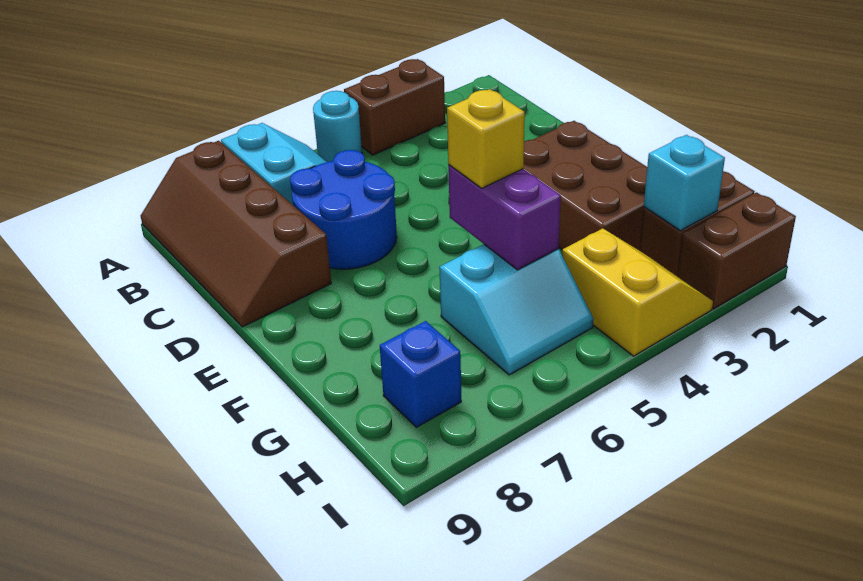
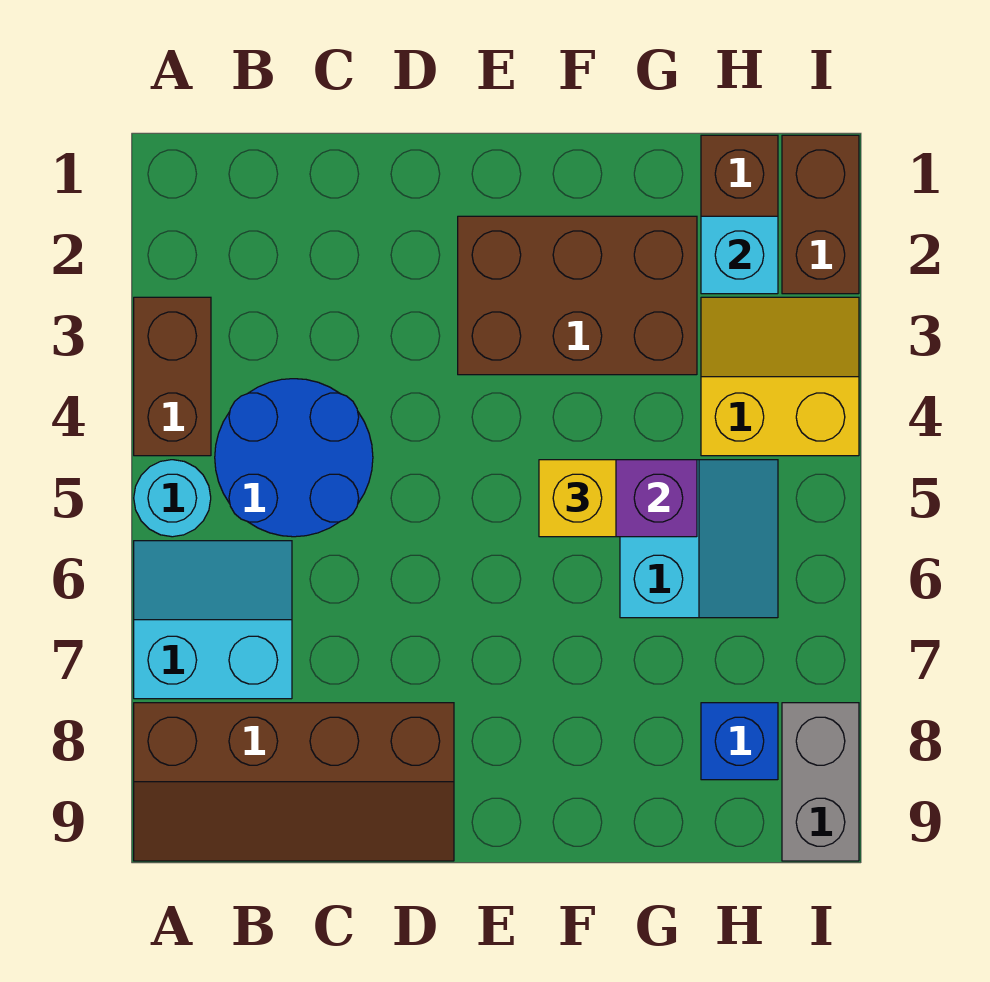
blue round brick C6:D7 level 1 -> blue round brick B4:C5 level 1
none -> grey brick I8:I9 level 1

